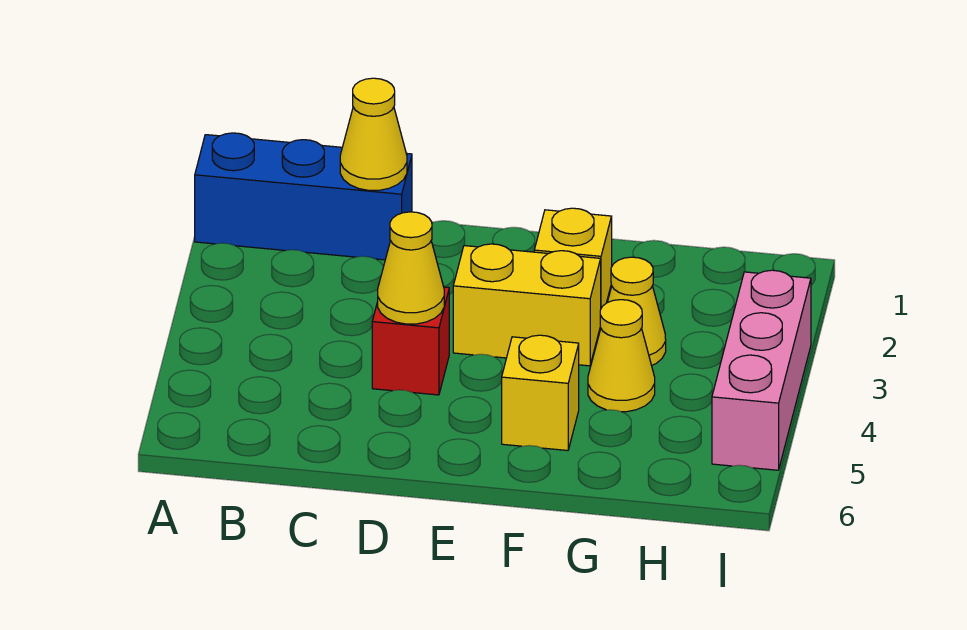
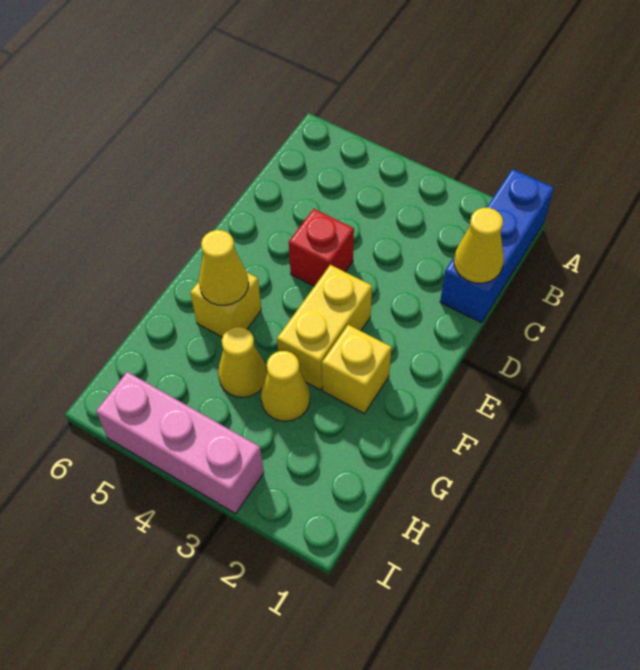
yellow cone D4 level 2 -> yellow cone F5 level 2

